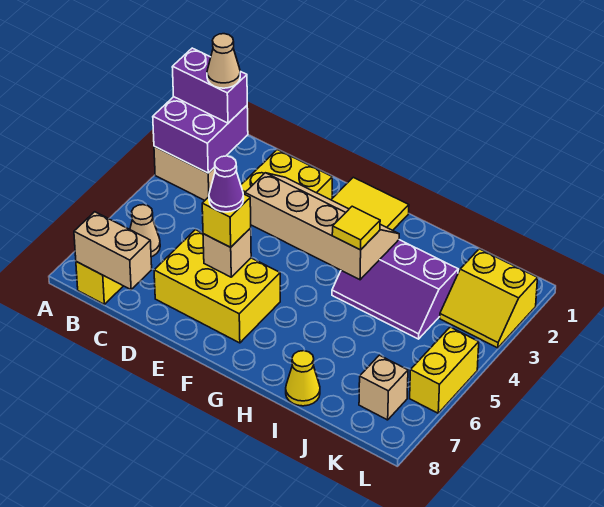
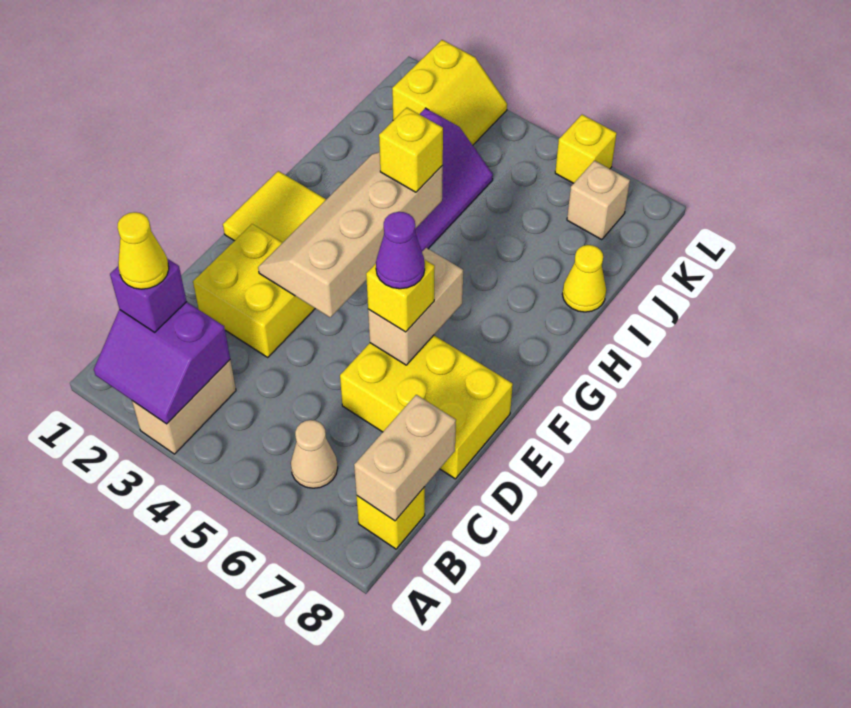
purple brick A2:B3 level 2 -> purple slope A2:B3 level 2 top B
purple brick A2:B2 level 3 -> purple brick B2 level 3
tan cone B2 level 4 -> yellow cone B2 level 4
yellow brick D6:F7 level 1 -> yellow brick D6:E8 level 1
tan brick E6 level 2 -> tan brick E6:F6 level 2
yellow tile H4 level 3 -> yellow brick H4 level 3
yellow brick L5:L6 level 1 -> yellow brick L6 level 1

